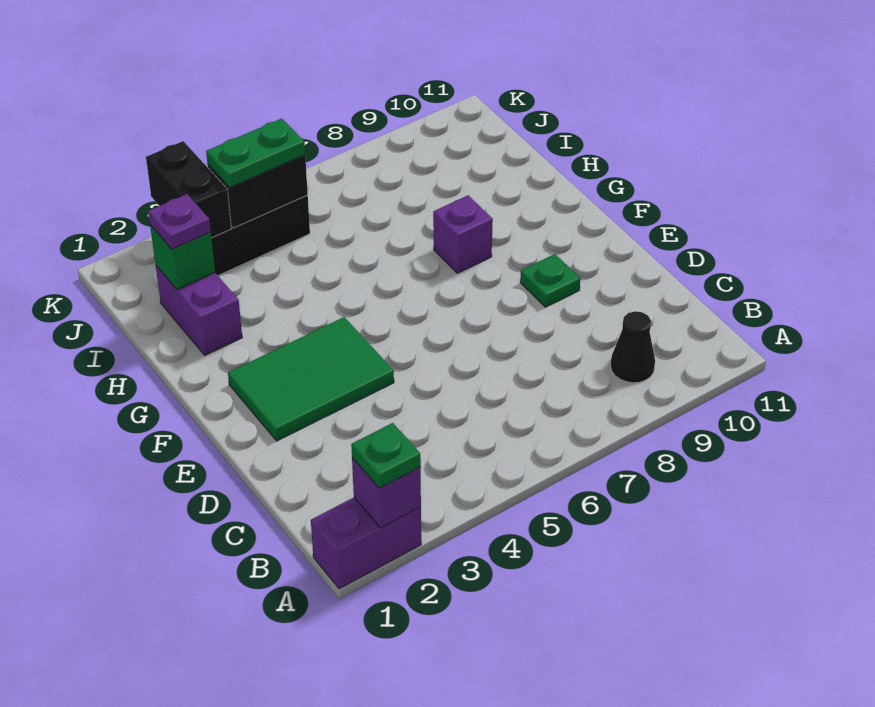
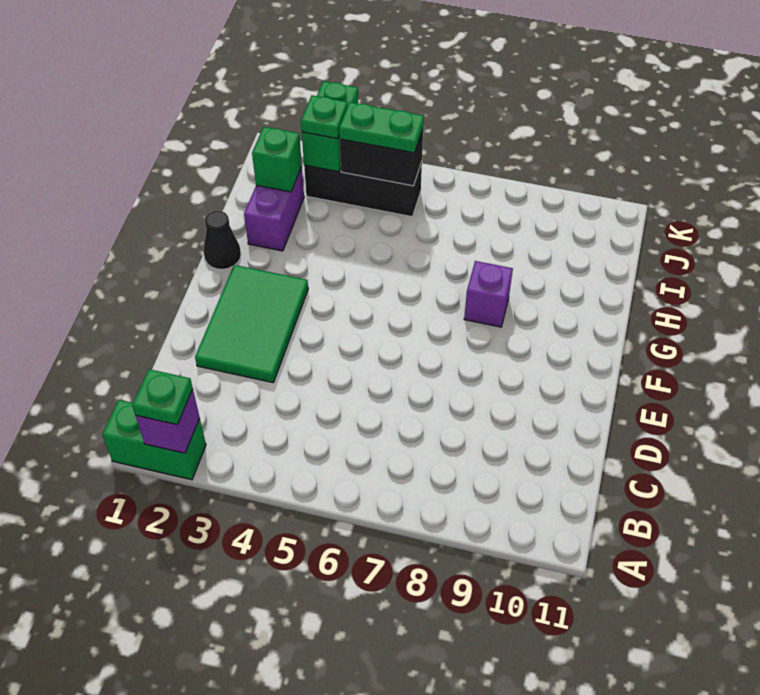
purple brick A1:A2 level 1 -> green brick A1:A2 level 1
black cone B9 level 1 -> black cone G1 level 1
green tile E2:F4 level 1 -> green tile D2:F3 level 1
green plate E9 level 1 -> green plate J3 level 3
purple plate I2 level 3 -> none
black brick J3:K3 level 2 -> green brick J3:K3 level 2

